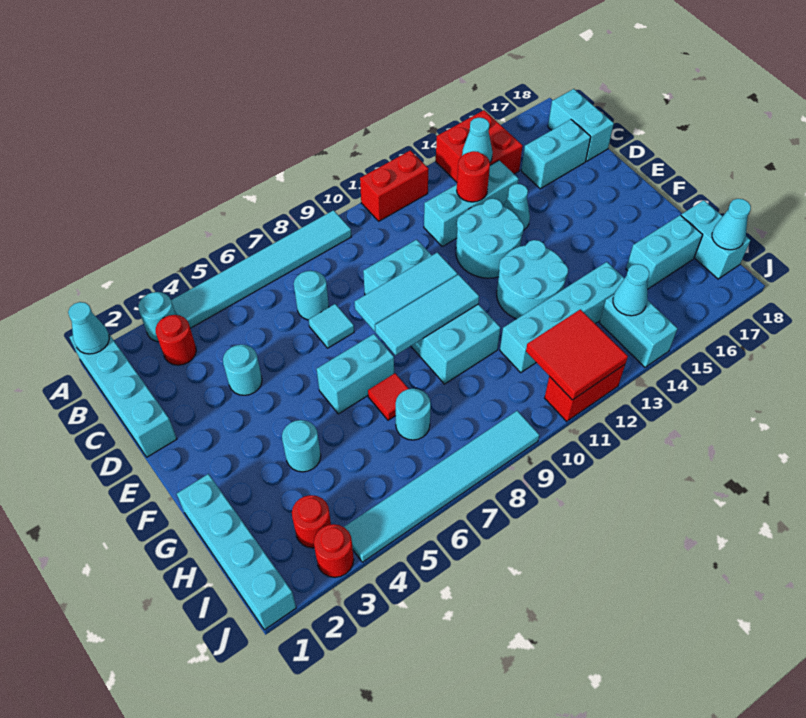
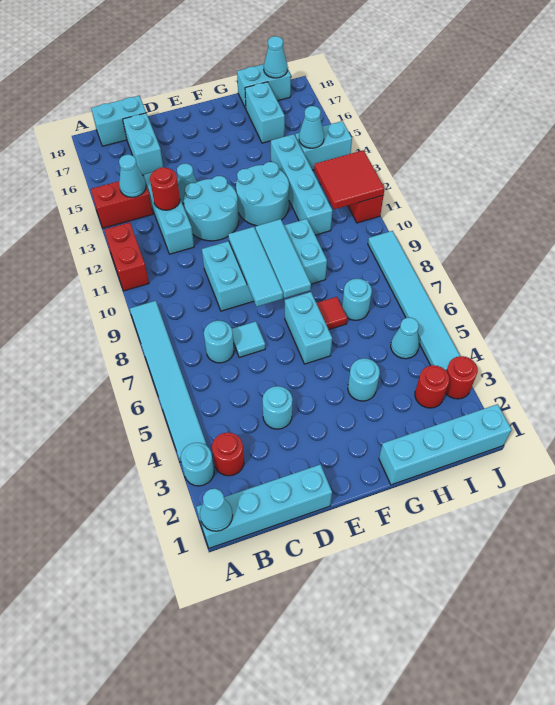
red brick A14:B15 level 1 -> red brick A14:B14 level 1
none -> cyan cone I5 level 1

